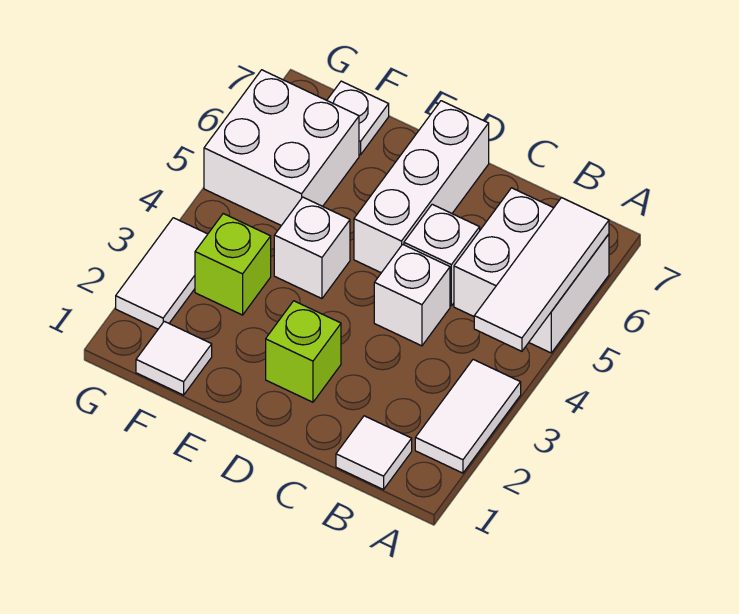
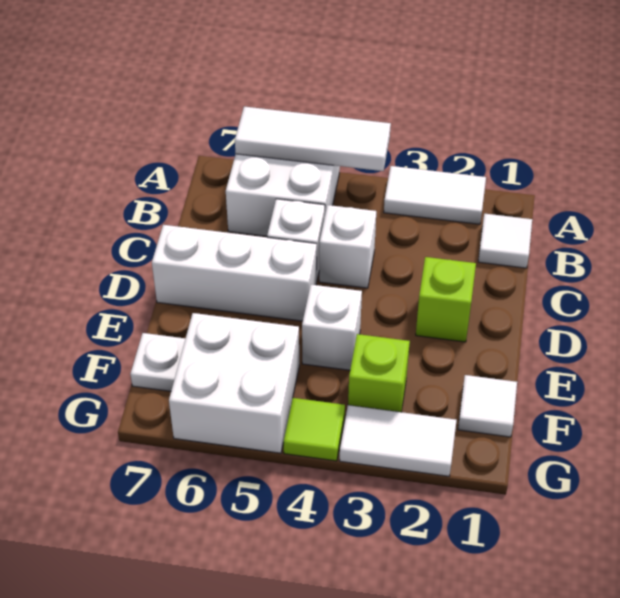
none -> lime tile G4 level 1

